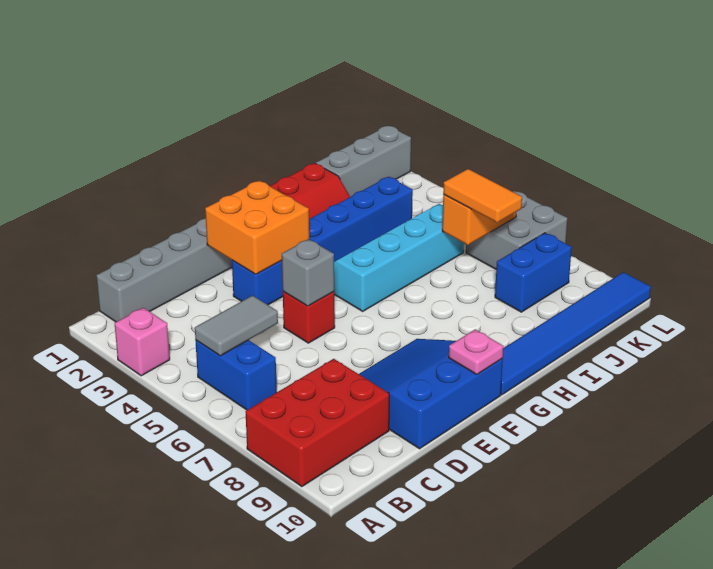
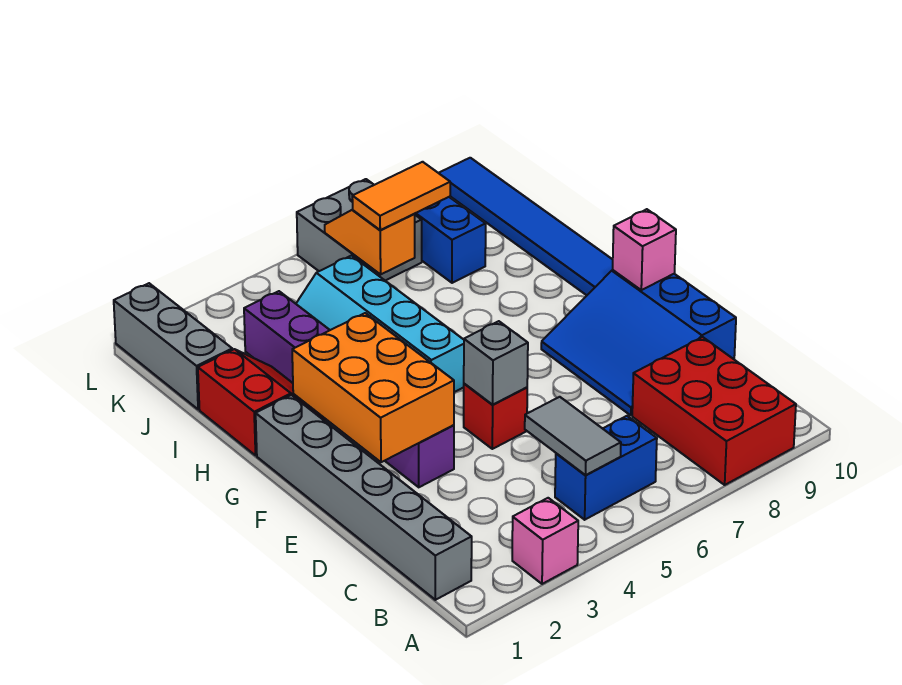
orange brick E2:F3 level 2 -> orange brick E2:G3 level 2
blue brick E3:J3 level 1 -> purple brick E3:J3 level 1
pink plate F10 level 2 -> pink brick F10 level 2

